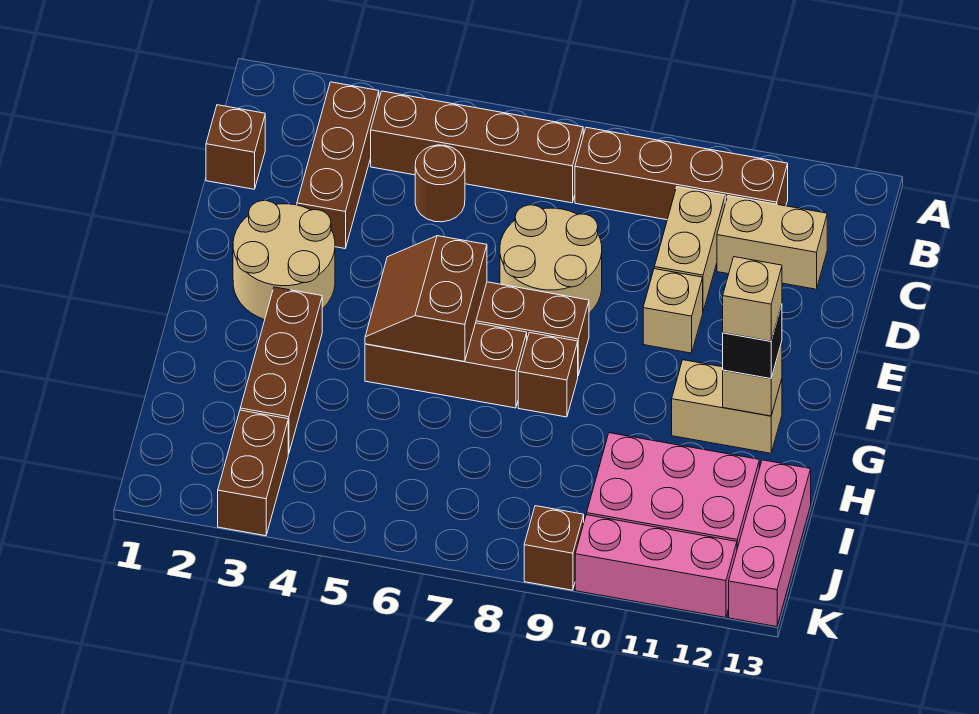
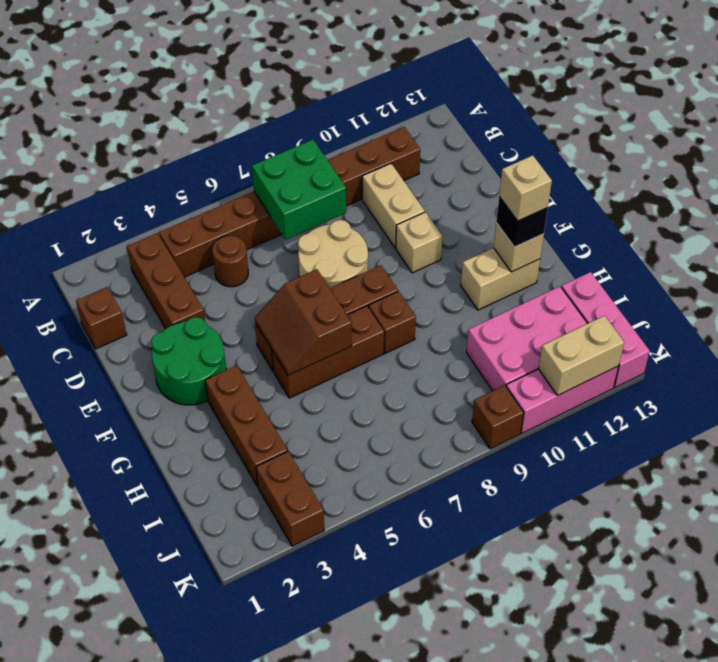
none -> green brick B7:C8 level 2
tan brick C11:C12 level 1 -> tan brick K11:K12 level 2
tan round brick E2:F3 level 1 -> green round brick E2:F3 level 1

